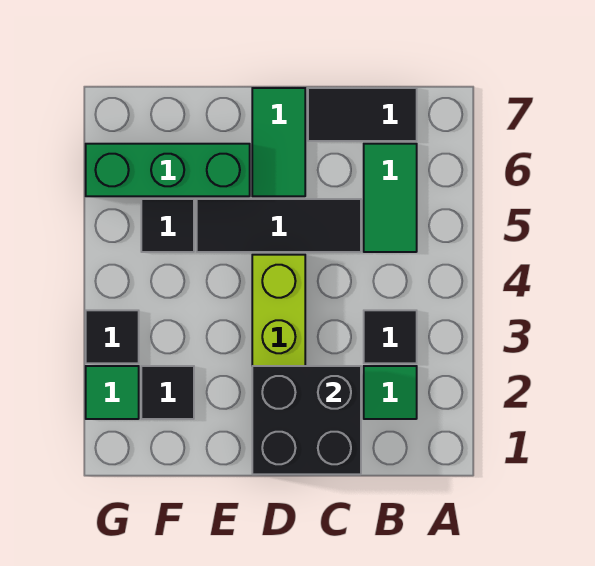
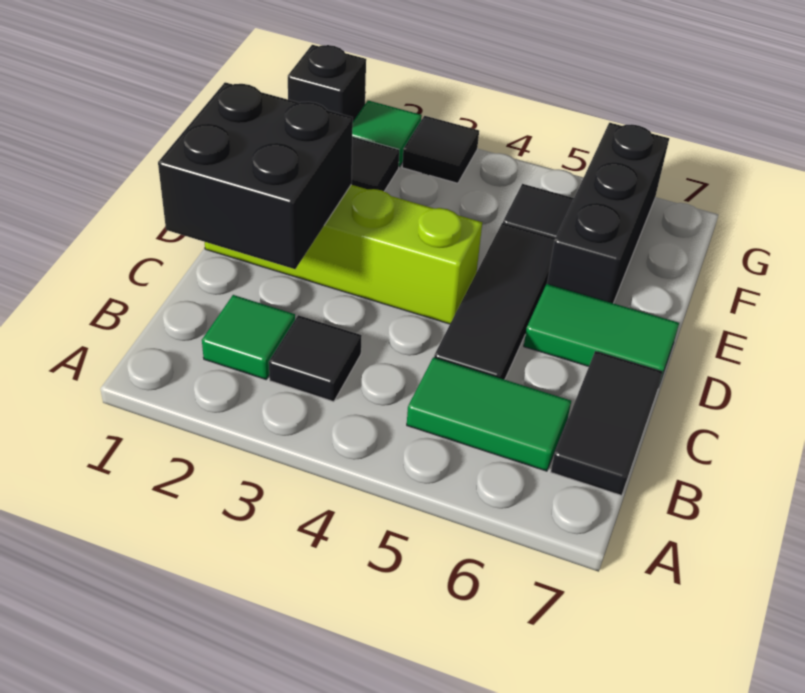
green brick E6:G6 level 1 -> black brick E6:G6 level 1
none -> black brick G1 level 1

